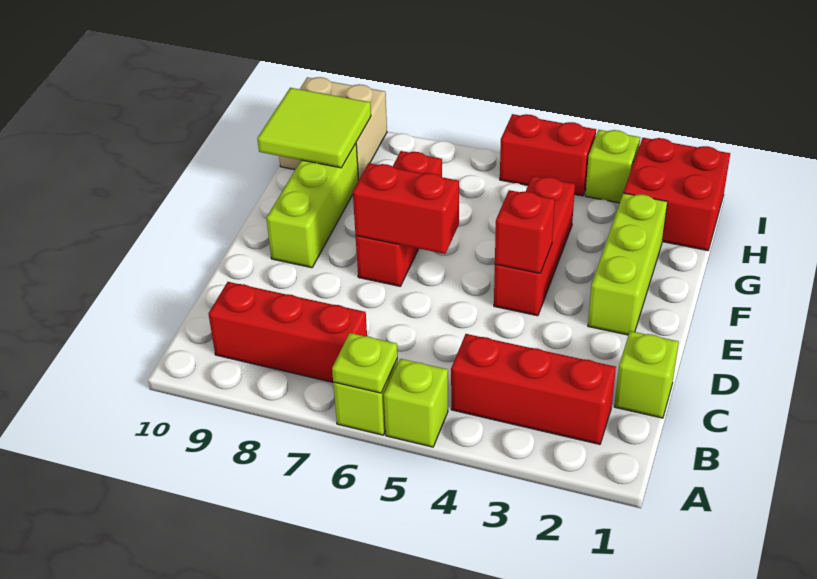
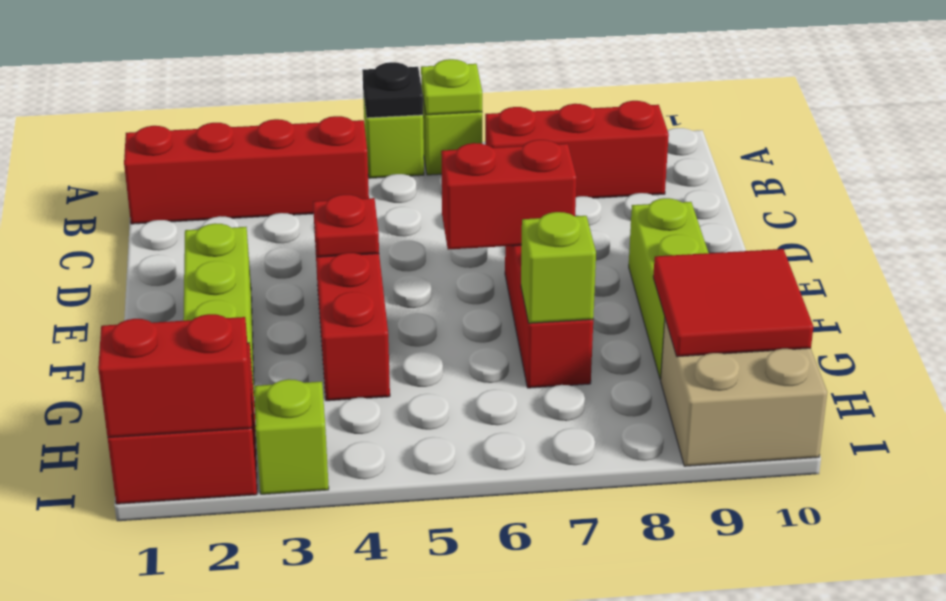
none -> black plate A5 level 2
red brick B2:B4 level 1 -> red brick B1:B4 level 1
lime brick C1 level 1 -> lime brick G7 level 2
red brick E4 level 2 -> red plate E4 level 2
lime tile G9:H10 level 2 -> red tile G9:H10 level 2
red brick I4:I5 level 1 -> red brick I1:I2 level 2

